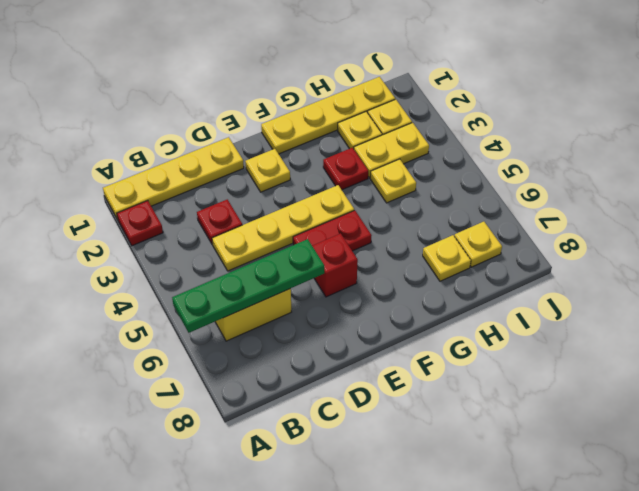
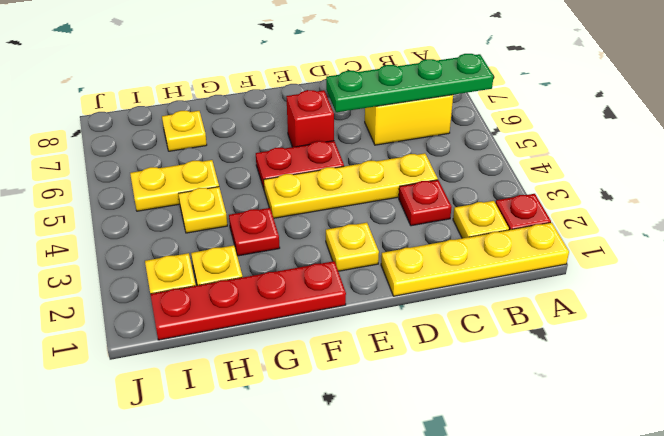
yellow plate F1:I1 level 1 -> red plate F1:I1 level 1
yellow plate H3:I3 level 1 -> yellow plate H5:I5 level 1
yellow plate I7 level 1 -> yellow plate B2 level 1

